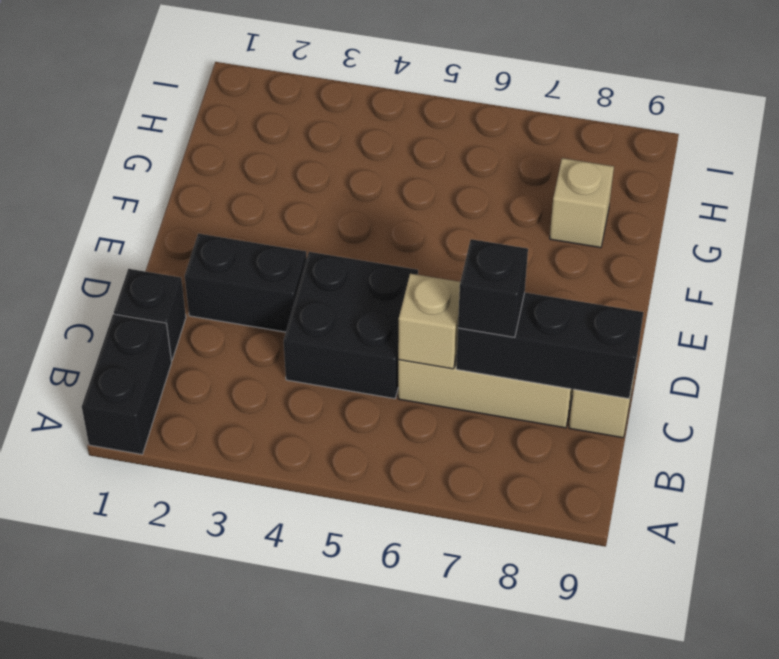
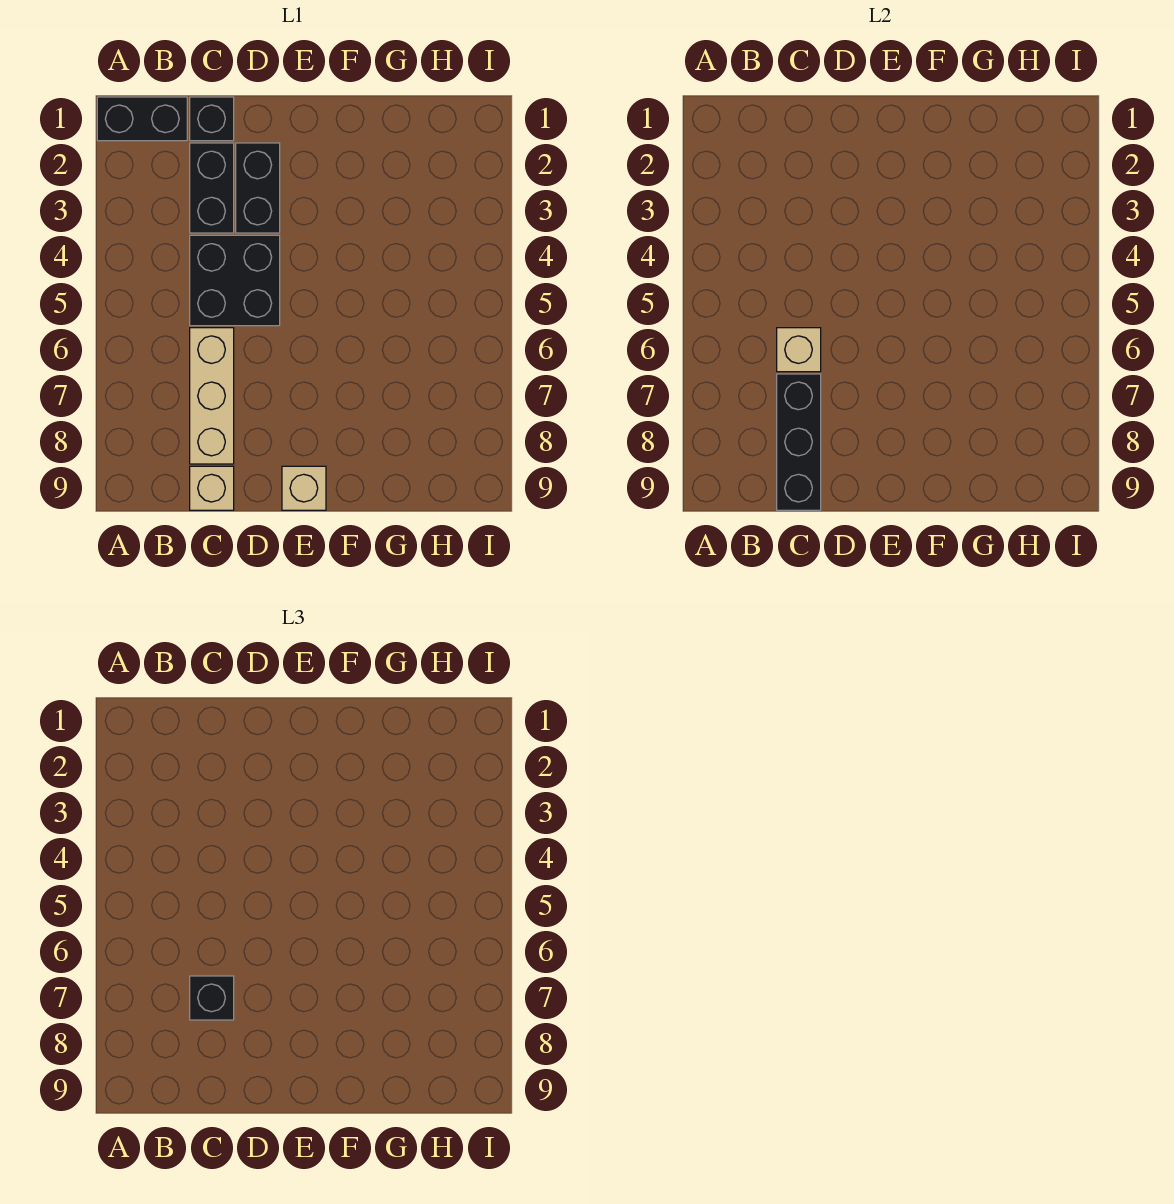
none -> black brick C2:C3 level 1
tan brick G8 level 1 -> tan brick E9 level 1

